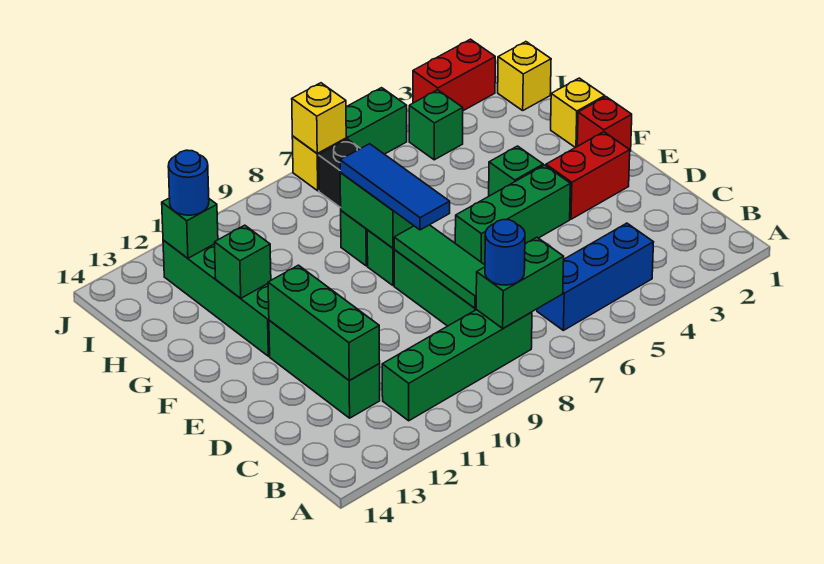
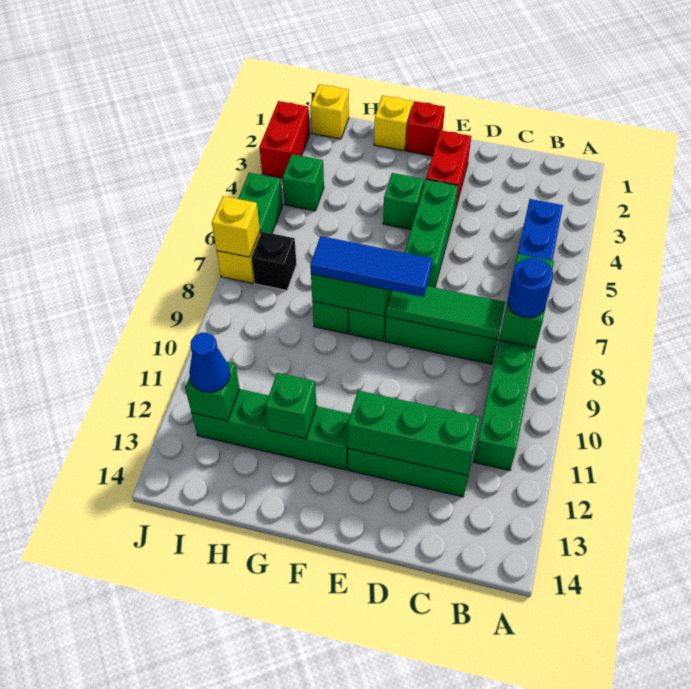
blue round brick I12 level 3 -> blue cone I12 level 3

